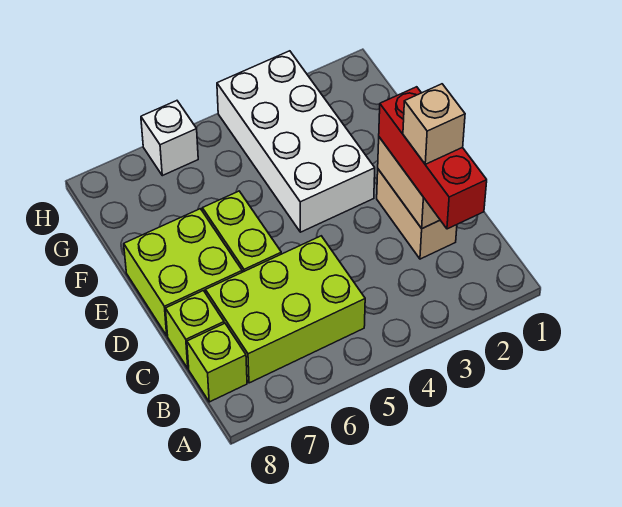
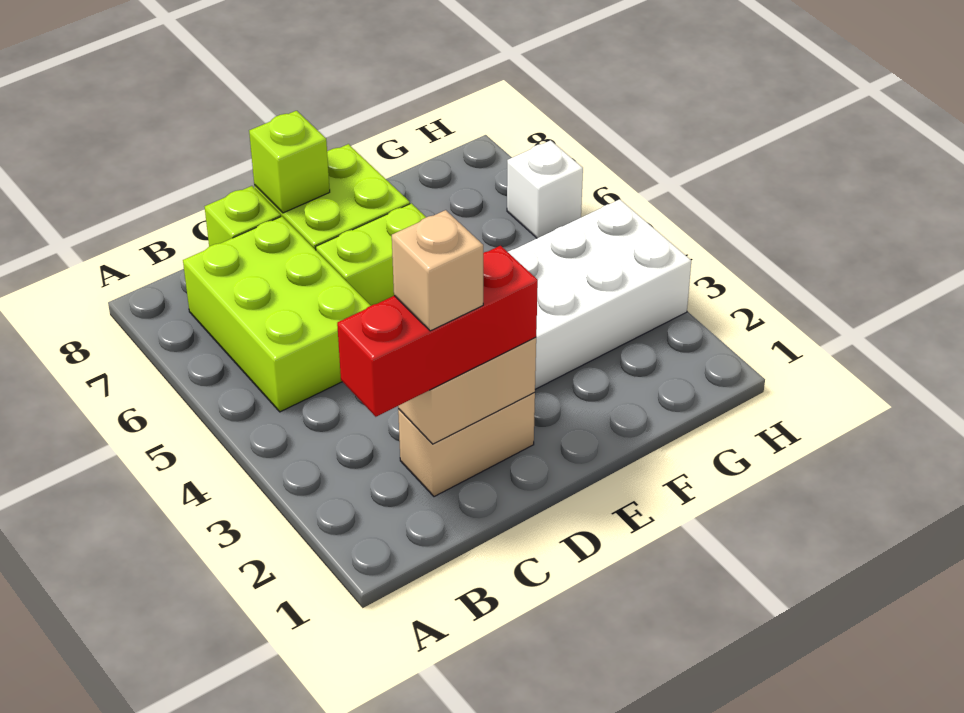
lime brick B8 level 1 -> lime brick D8 level 2

